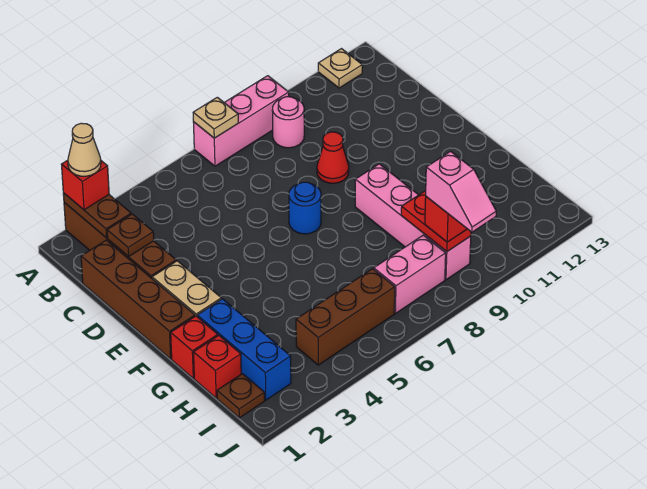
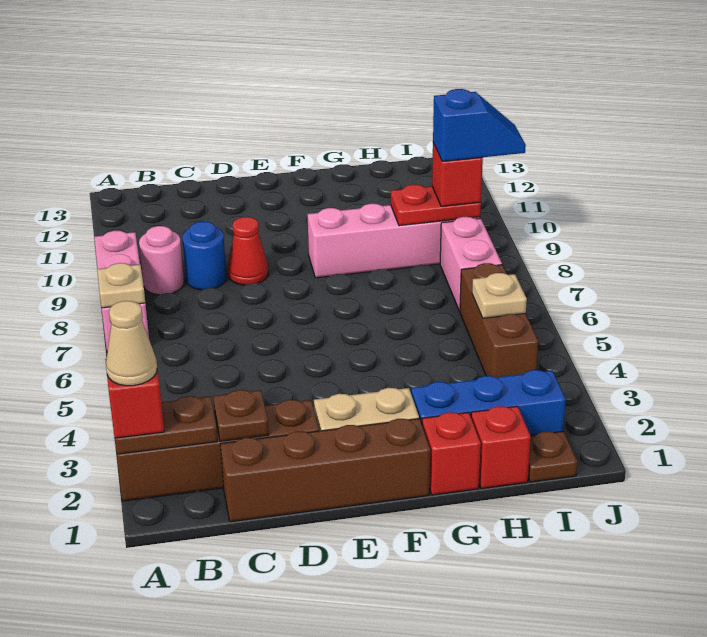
tan plate A12 level 1 -> tan plate I5 level 2
blue round brick E7 level 1 -> blue round brick C9 level 1
pink slope I9:J9 level 4 top I -> blue slope I9:J9 level 4 top I

